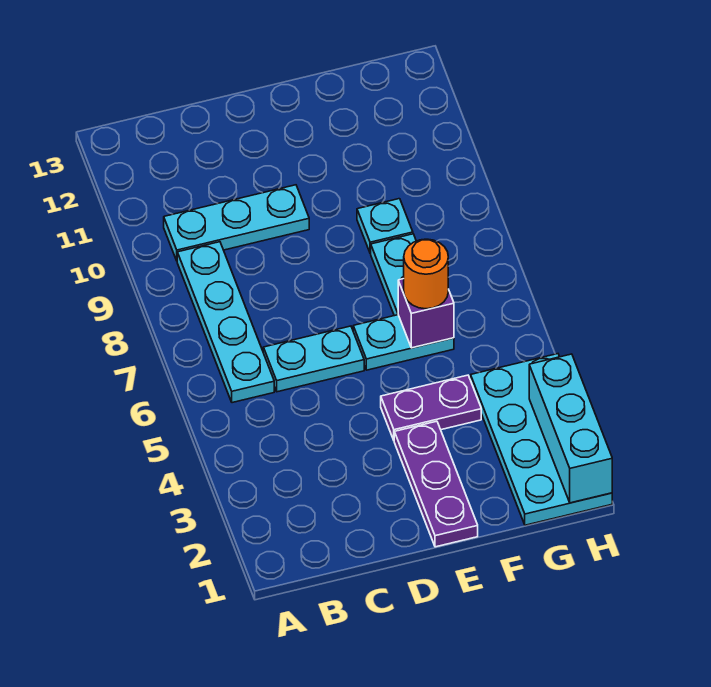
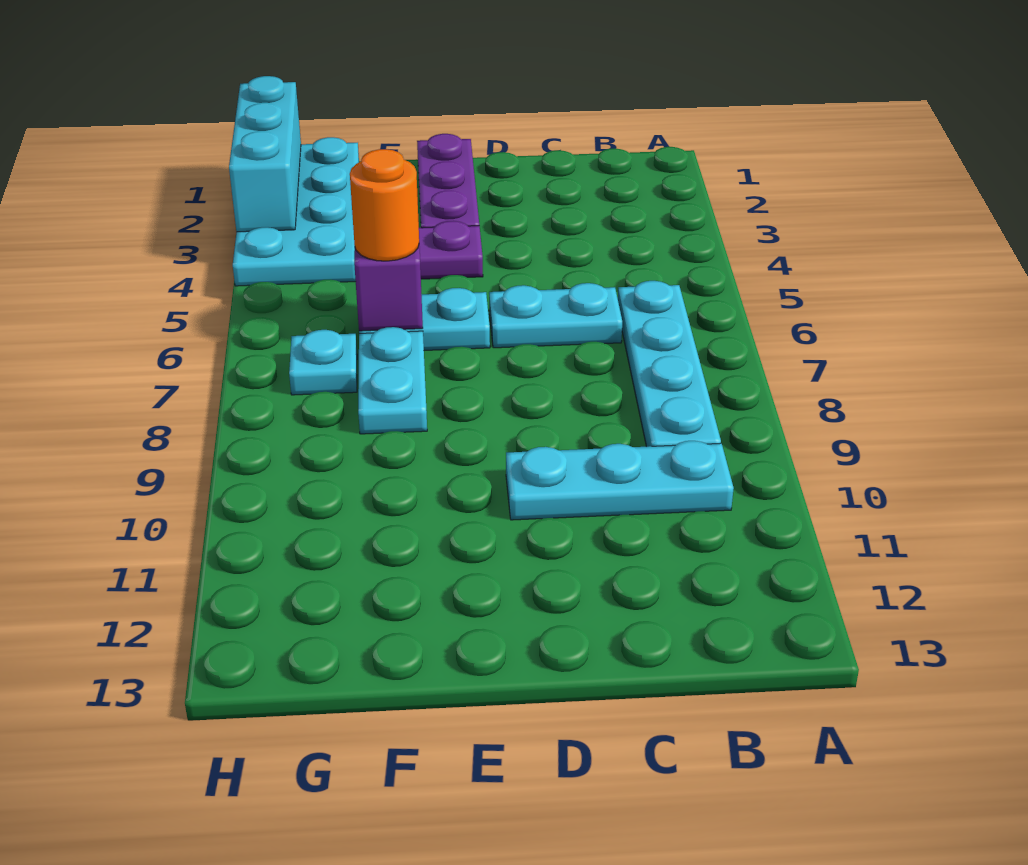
cyan plate F9 level 1 -> cyan plate G7 level 1

